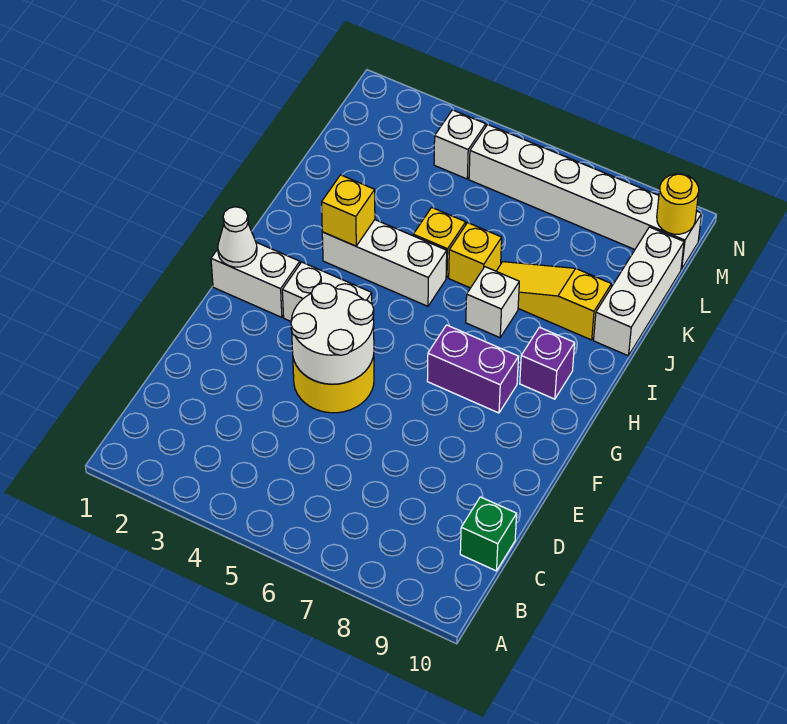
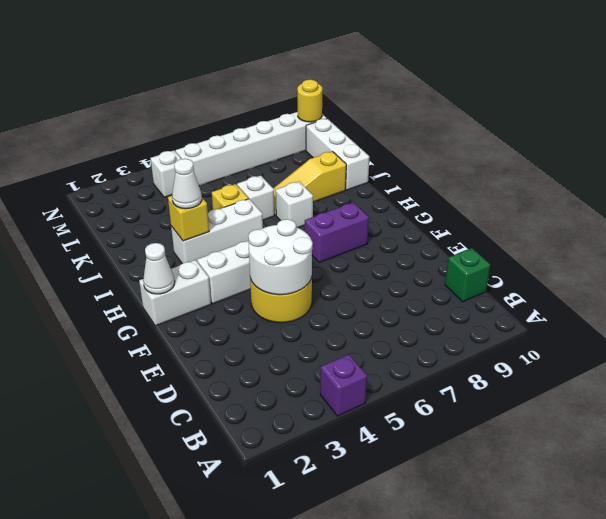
purple brick H9 level 1 -> purple brick A4 level 1
none -> white cone I3 level 3
yellow brick J6 level 1 -> white brick J6 level 1

